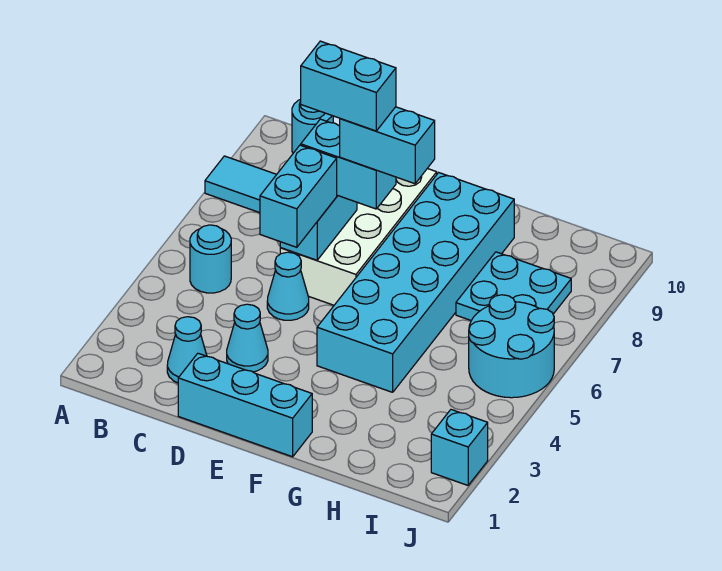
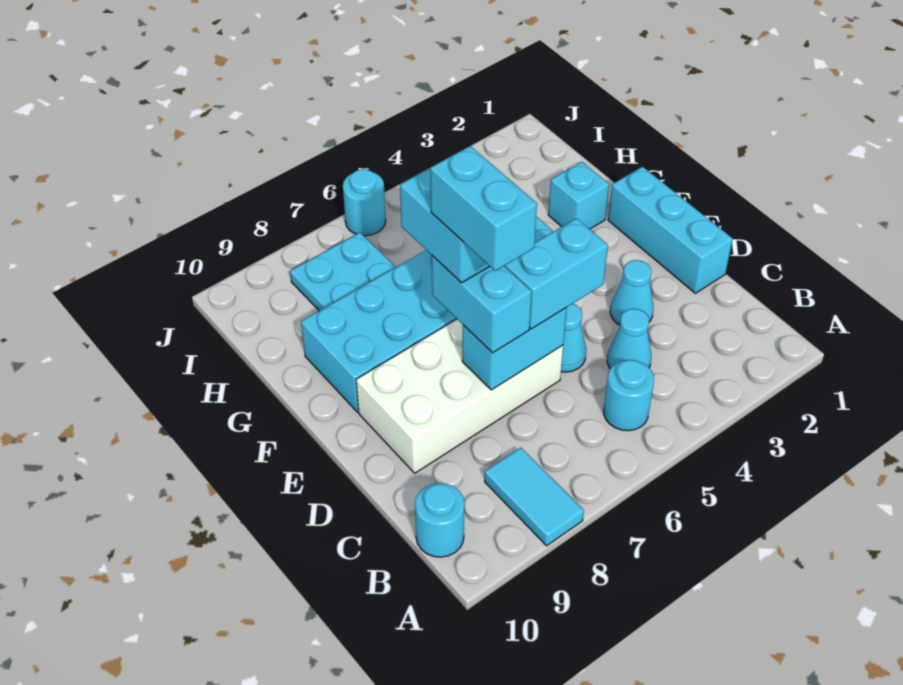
cyan cone C2 level 1 -> cyan cone C4 level 1
cyan round brick I5:J6 level 1 -> cyan round brick J6 level 1
cyan brick J2 level 1 -> cyan brick G2 level 1

